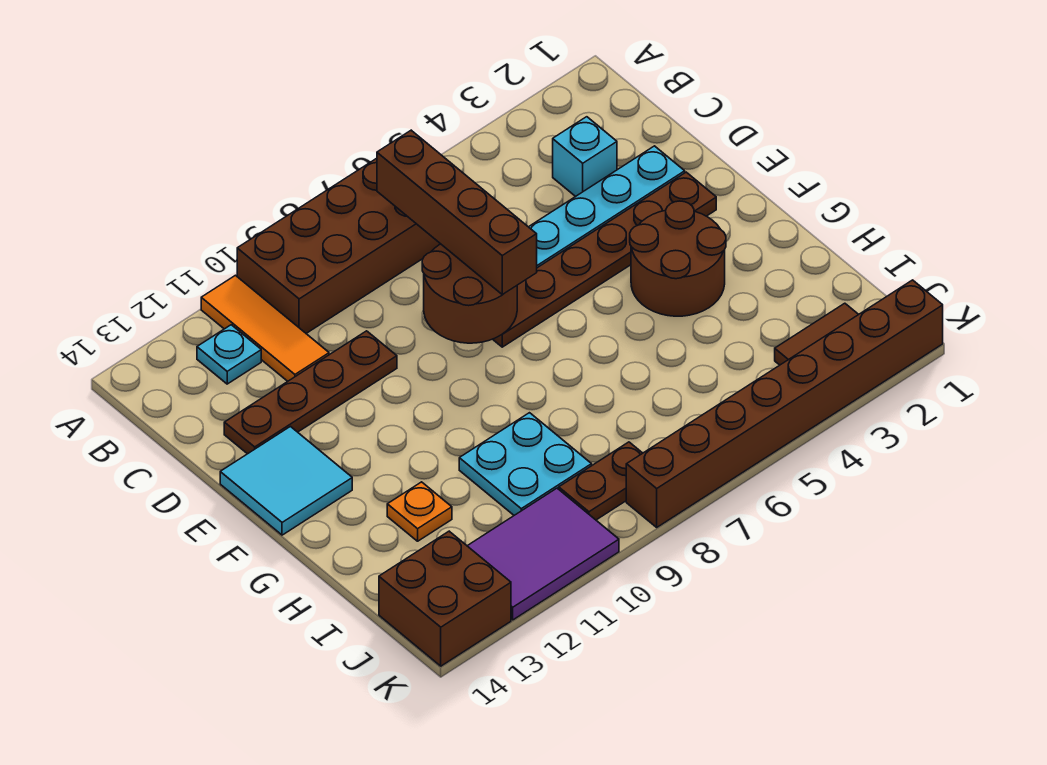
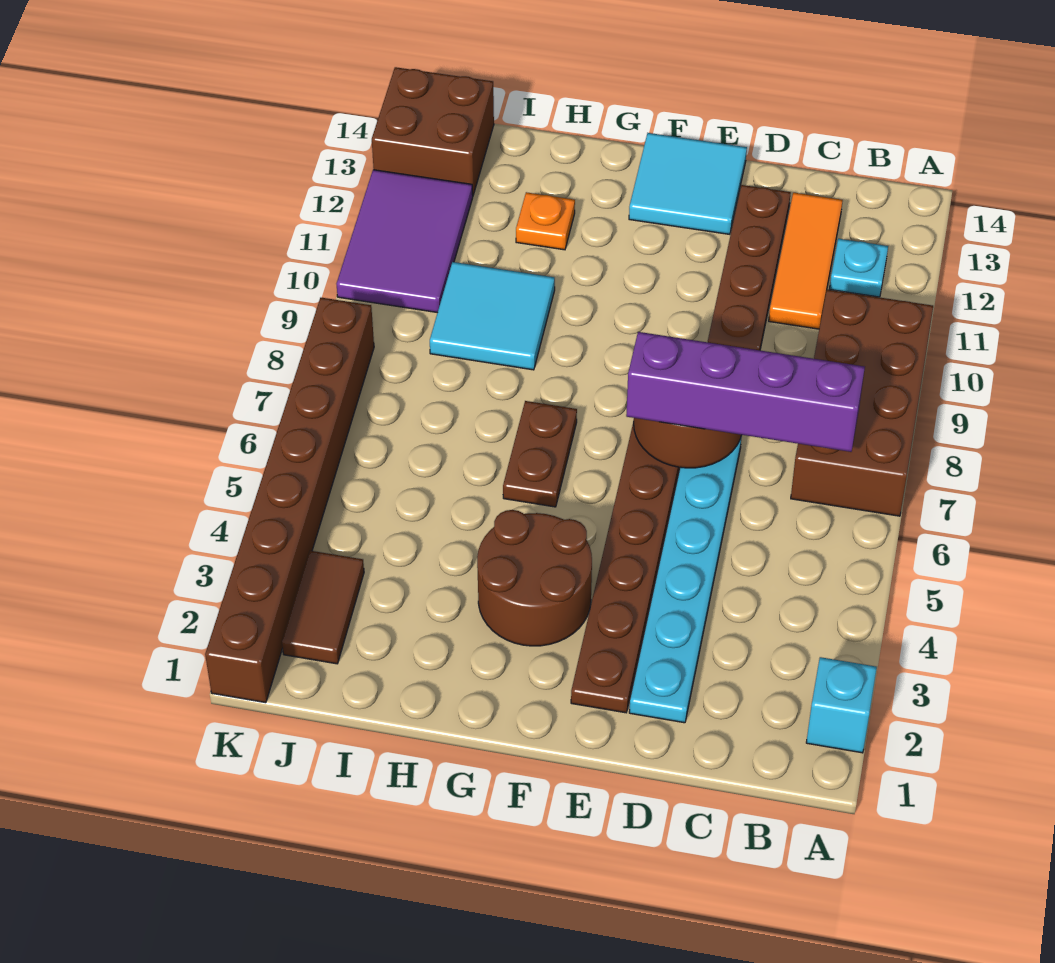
orange tile A11:C11 level 1 -> orange tile C11:C13 level 1
brown brick B7:E7 level 3 -> purple brick B7:E7 level 3
cyan brick C3 level 1 -> cyan brick A2 level 1
cyan plate H9:I10 level 1 -> cyan tile H9:I10 level 1
brown plate J8:J9 level 1 -> brown plate G6:G7 level 1

